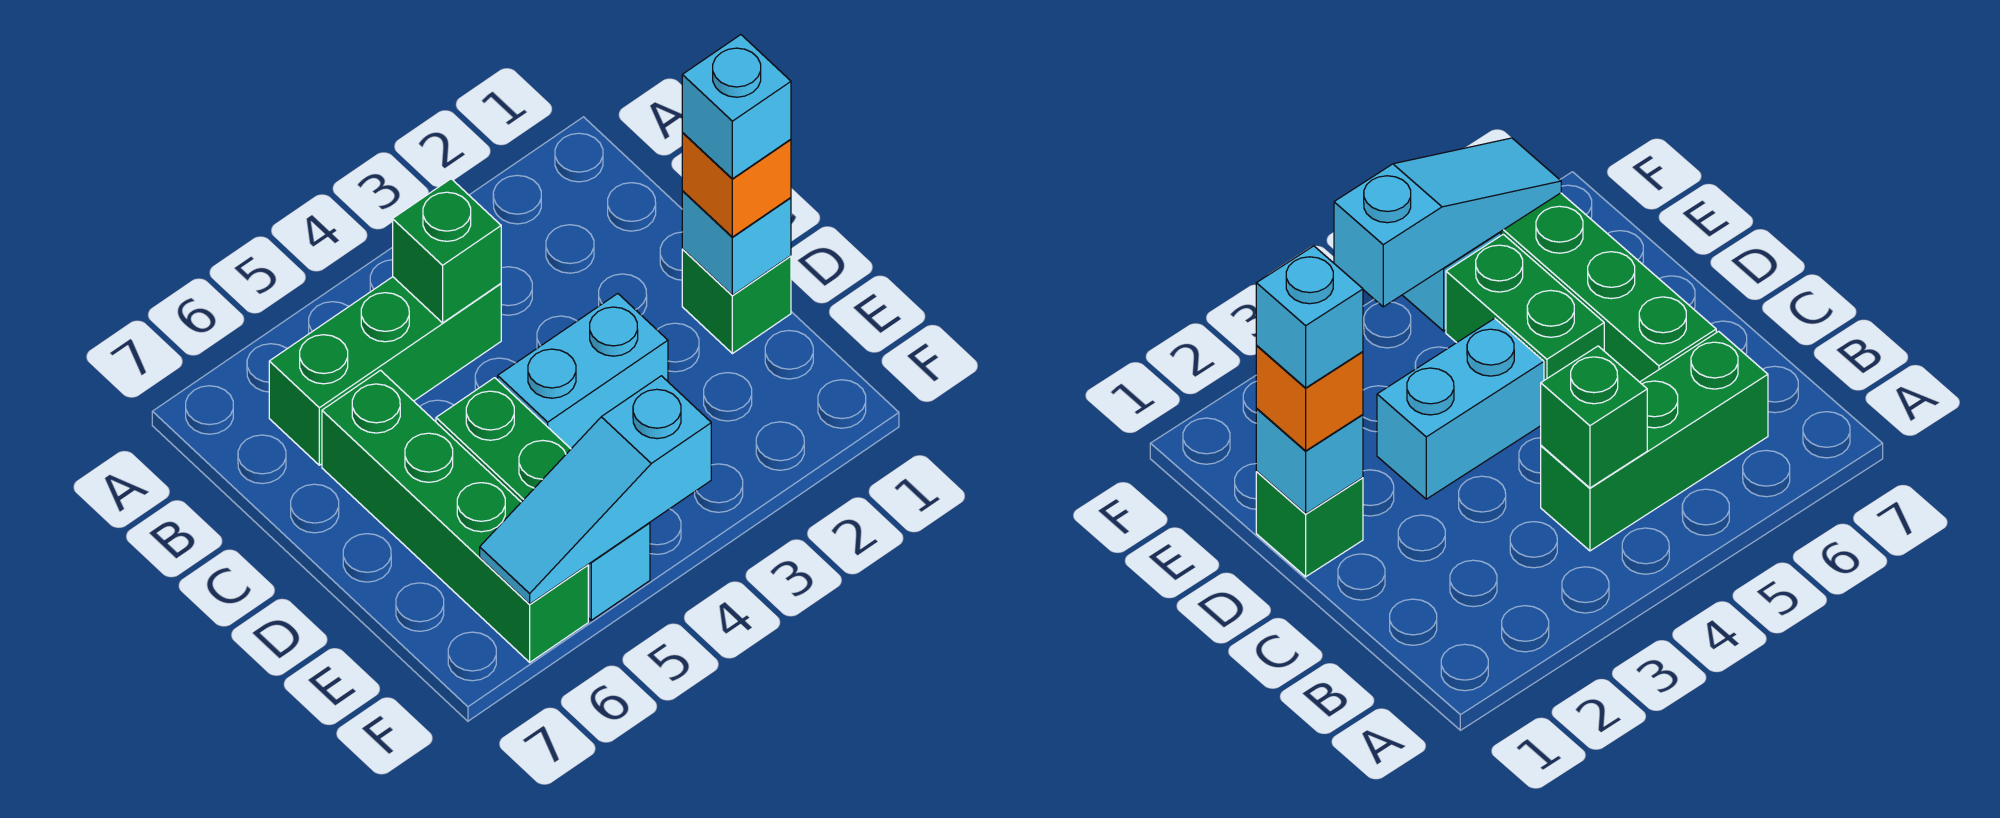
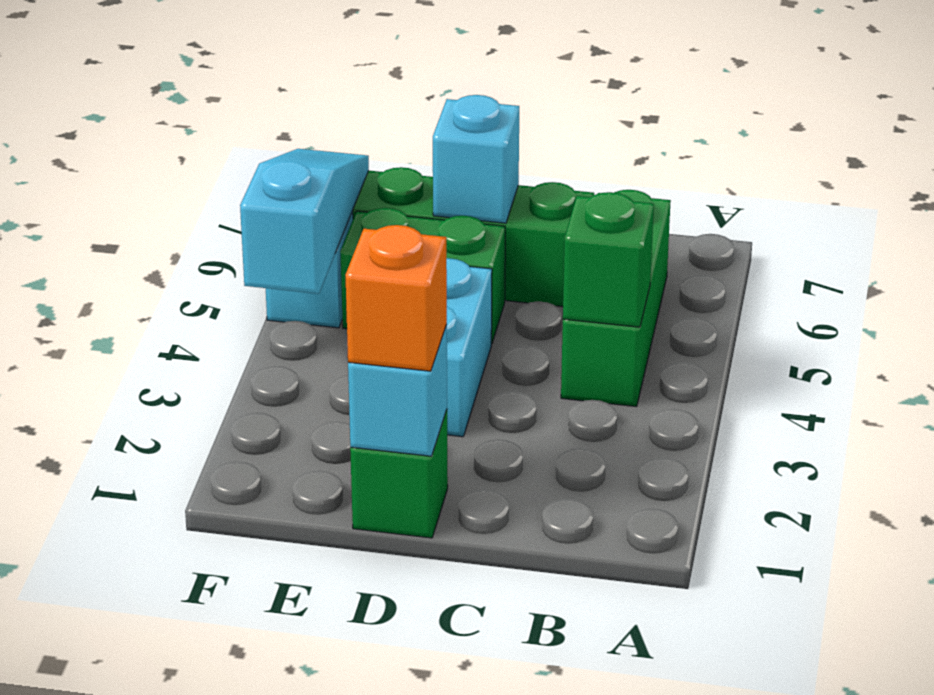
cyan brick D1 level 4 -> cyan brick D6 level 2

